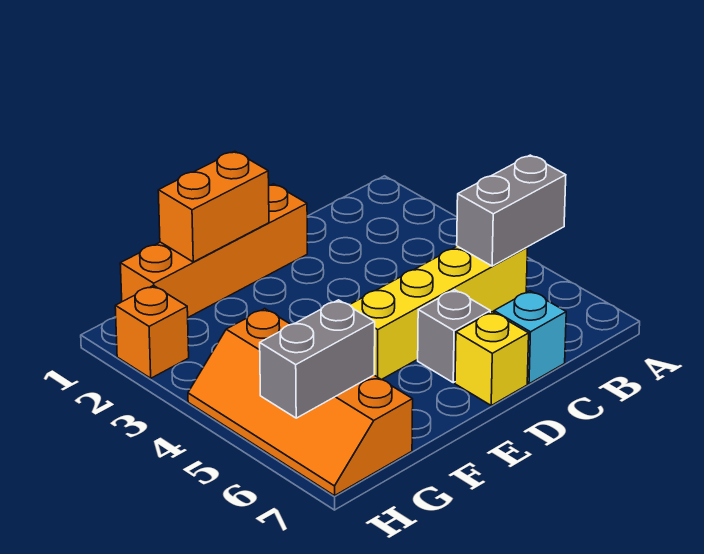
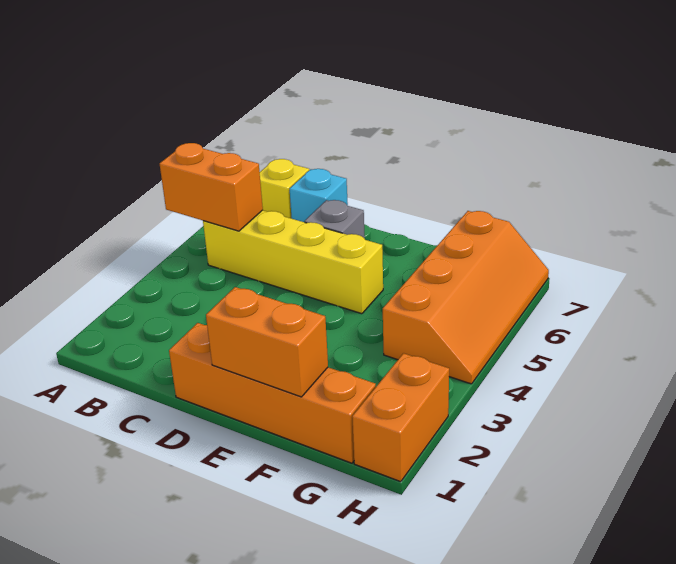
grey brick A5:B5 level 2 -> orange brick A5:B5 level 2
yellow brick D7 level 1 -> yellow brick B7 level 1
grey brick G6:H6 level 2 -> none
orange brick H2 level 1 -> orange brick H1:H2 level 1

